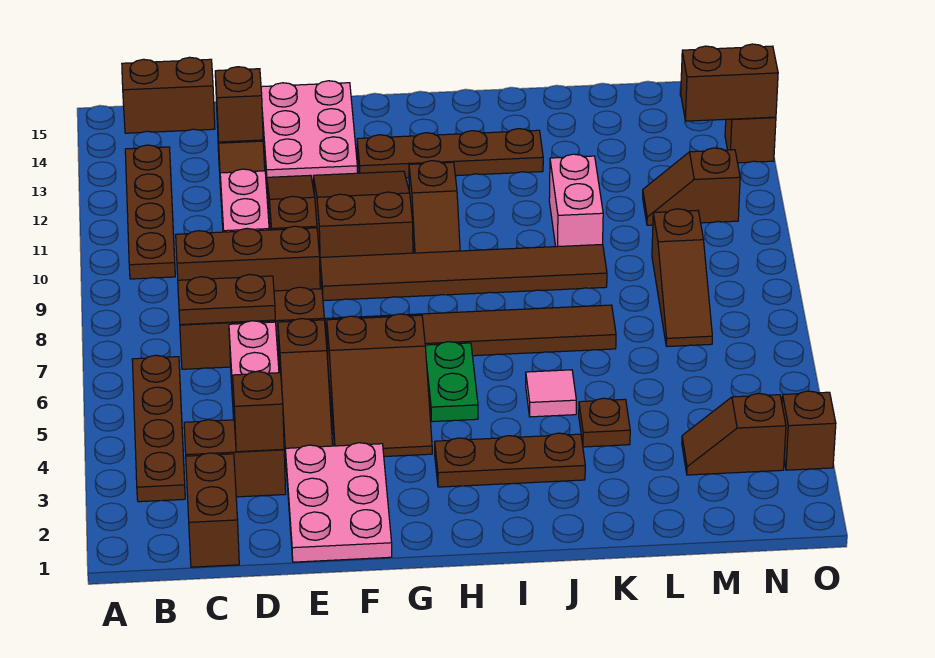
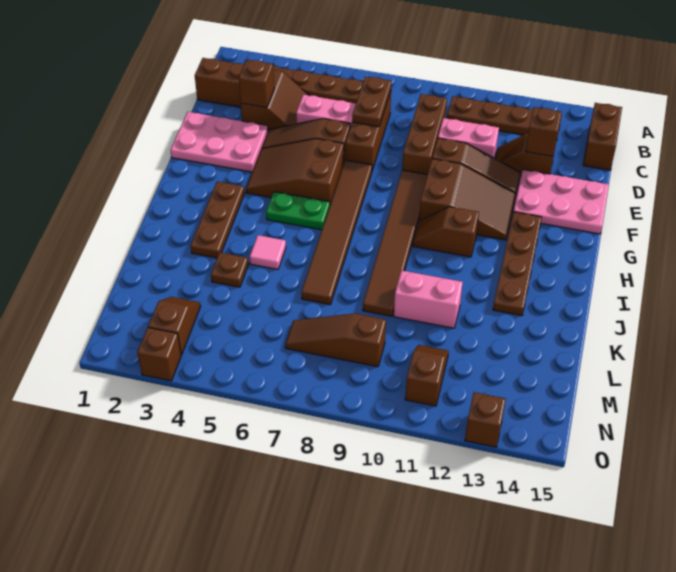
brown brick N13:O13 level 2 -> none

